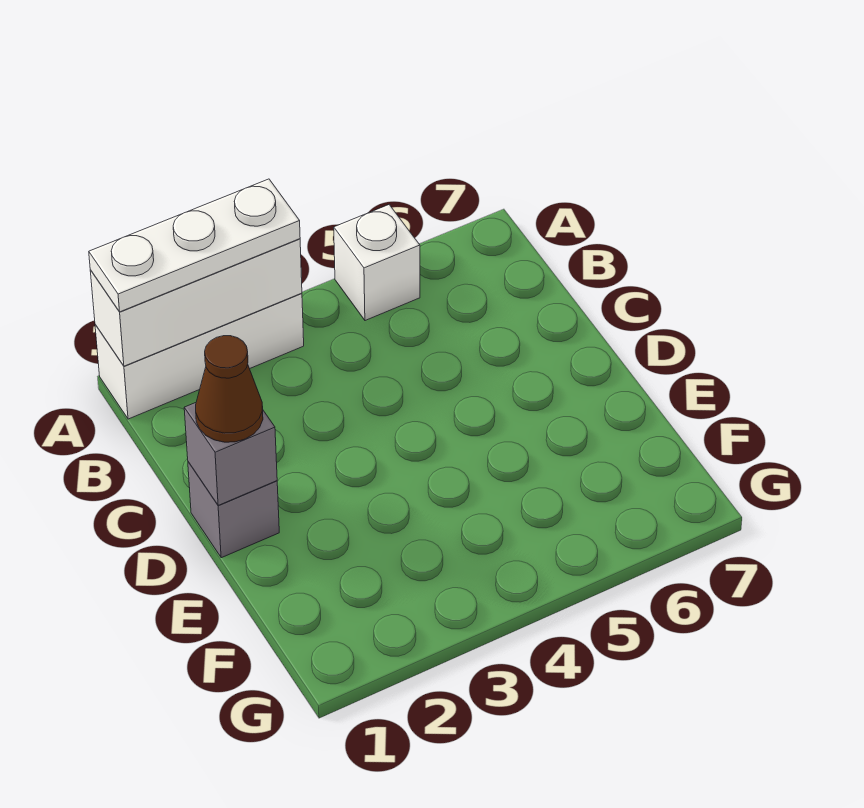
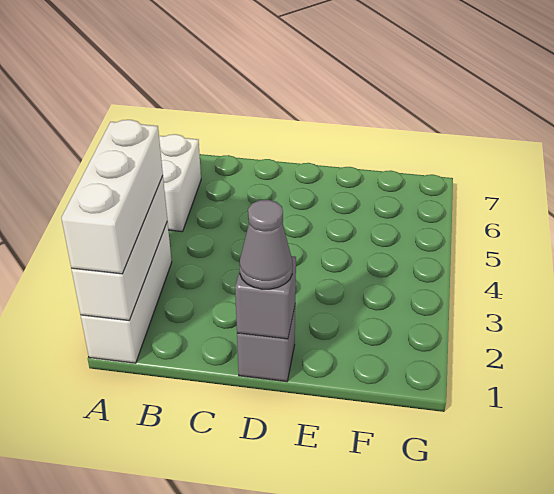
white plate A1:A3 level 3 -> white brick A1:A3 level 3
white brick A5 level 1 -> white brick A5:A6 level 1
brown cone D1 level 3 -> grey cone D1 level 3

